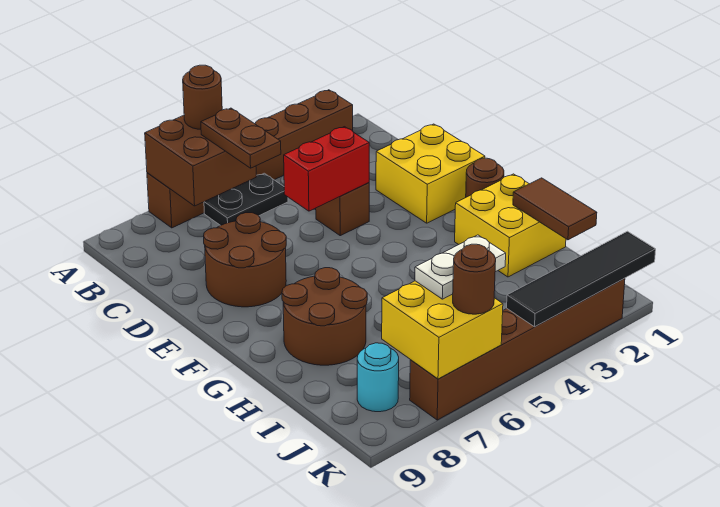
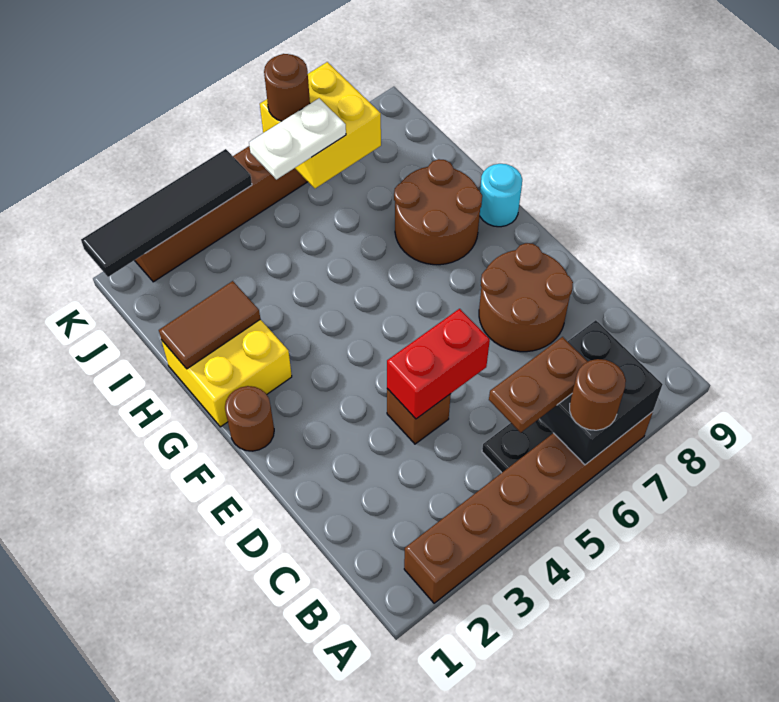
brown brick A6:B7 level 2 -> black brick A6:B7 level 2
brown plate B6:C6 level 3 -> brown plate B5:B6 level 3
yellow brick D1:E2 level 1 -> none
brown tile H1:I1 level 2 -> brown tile H1:H2 level 2
cyan round brick J8 level 1 -> cyan round brick G9 level 1

